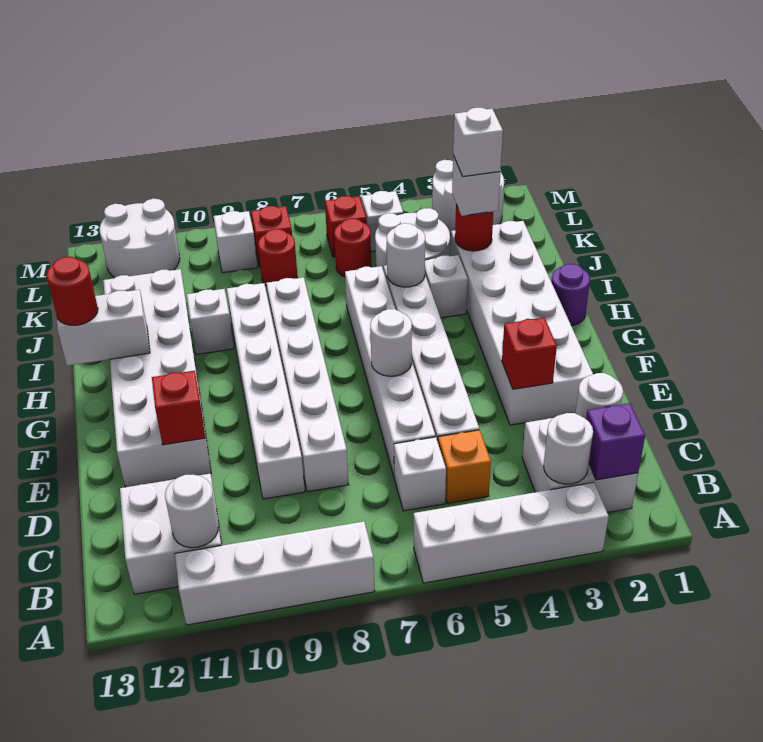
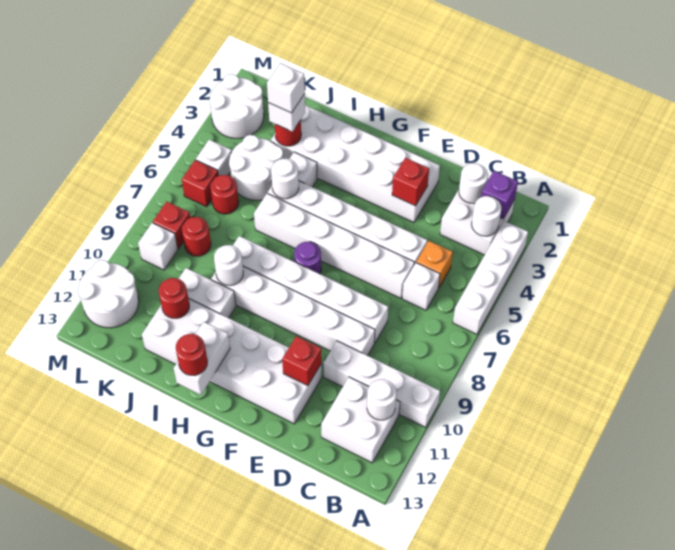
white brick A8:A11 level 1 -> white brick A10:D10 level 1
white round brick F6 level 2 -> white round brick I9 level 2
purple round brick H1 level 1 -> purple round brick G7 level 1
white brick I10 level 1 -> white brick I10:J10 level 1
none -> red round brick J11 level 2

